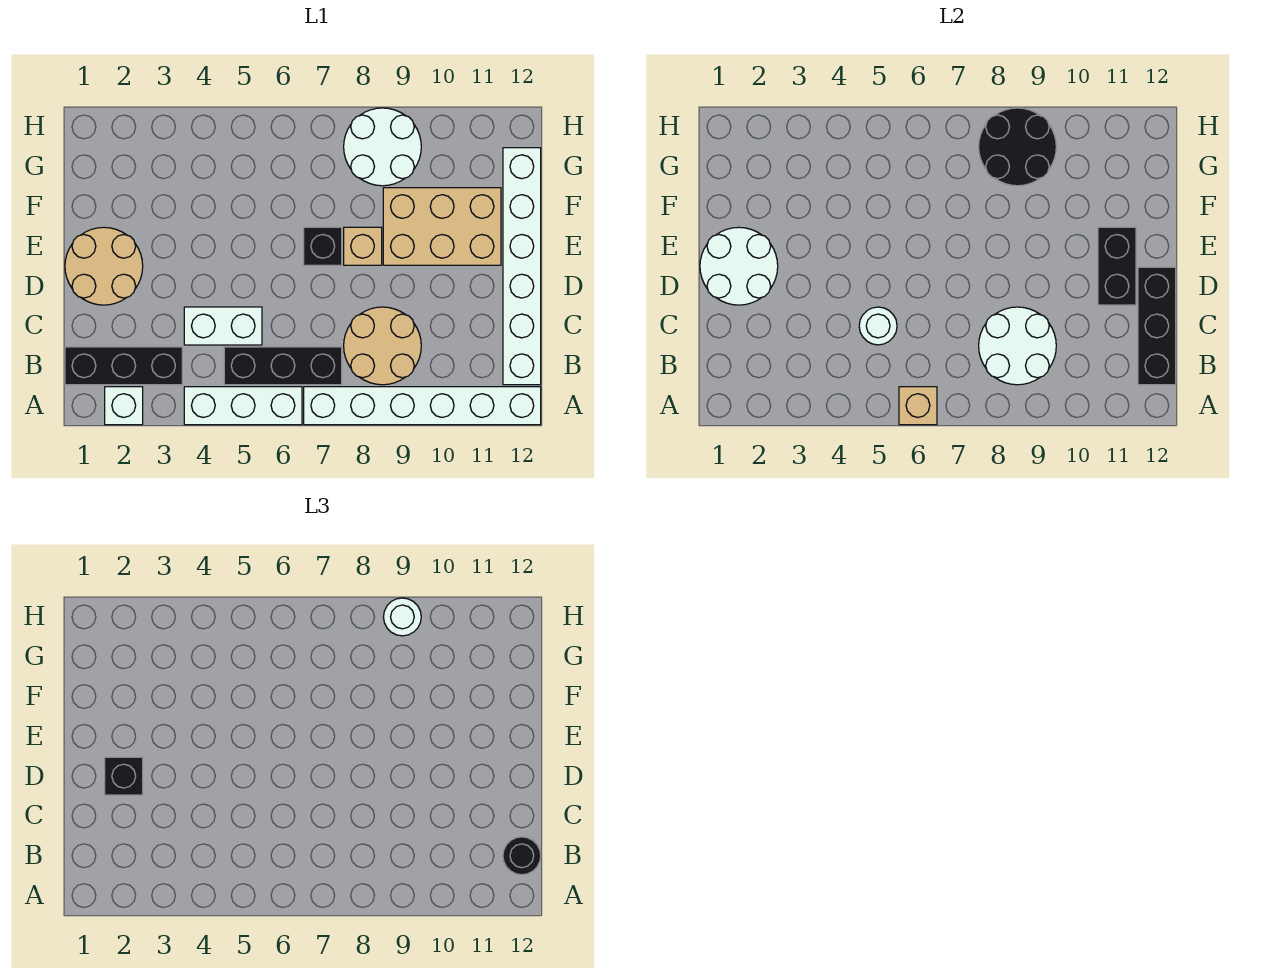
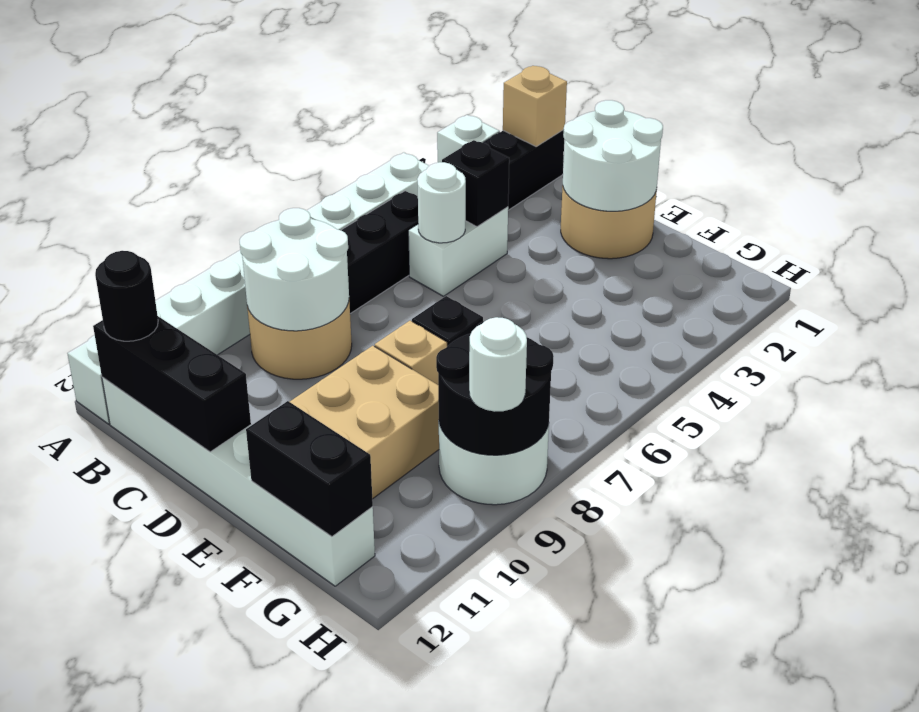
tan brick A6 level 2 -> tan brick B1 level 2
black brick D2 level 3 -> black brick C4 level 2
black brick D11:E11 level 2 -> black brick F12:G12 level 2

